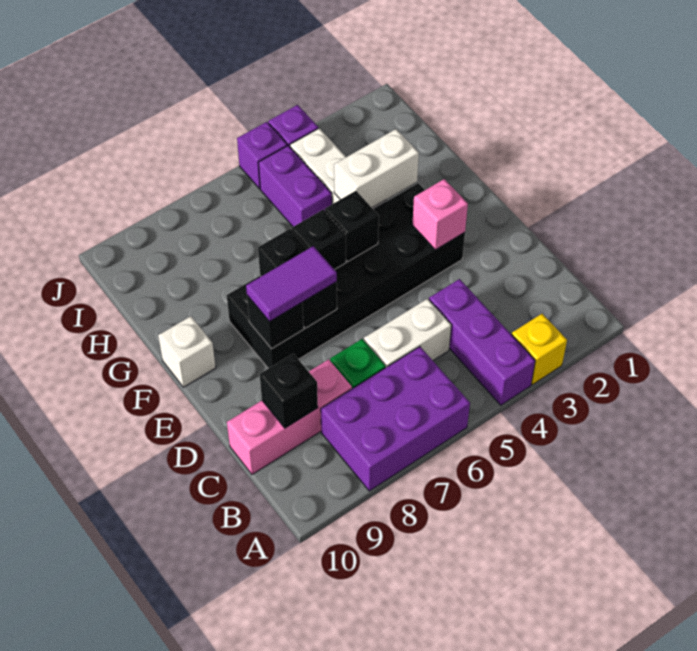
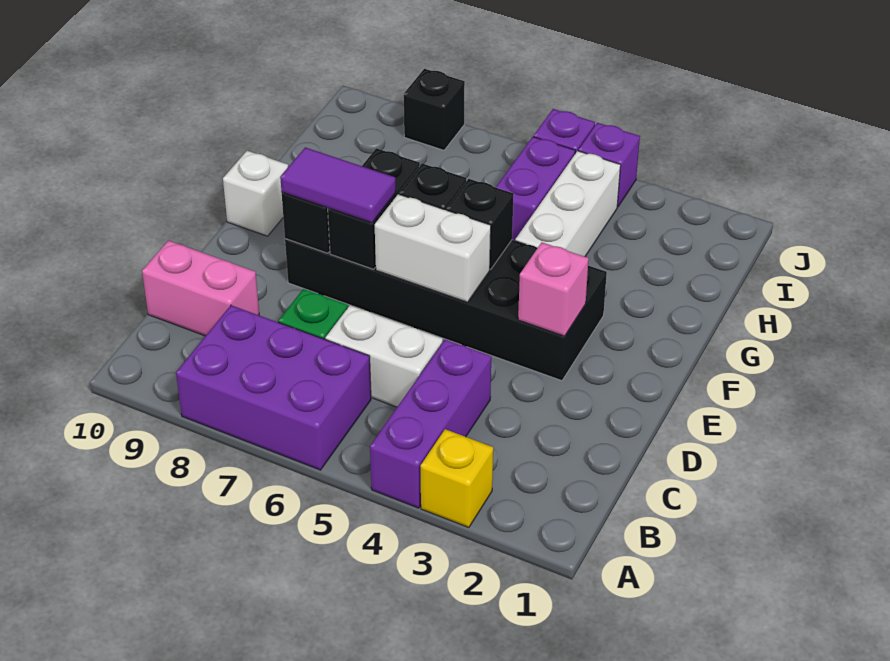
pink brick C8:C10 level 1 -> pink brick C9:C10 level 1
black brick C9 level 2 -> black brick J8 level 1
white brick G3:G4 level 2 -> white brick E5:E6 level 2

